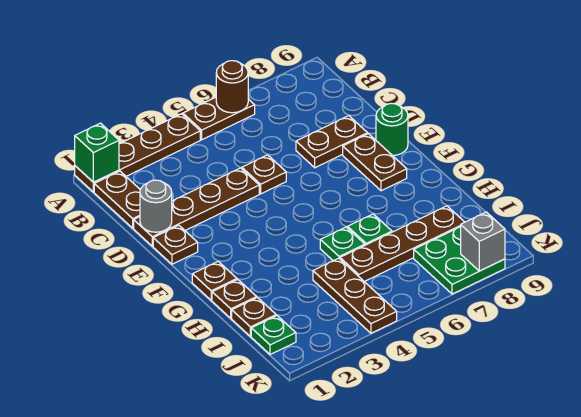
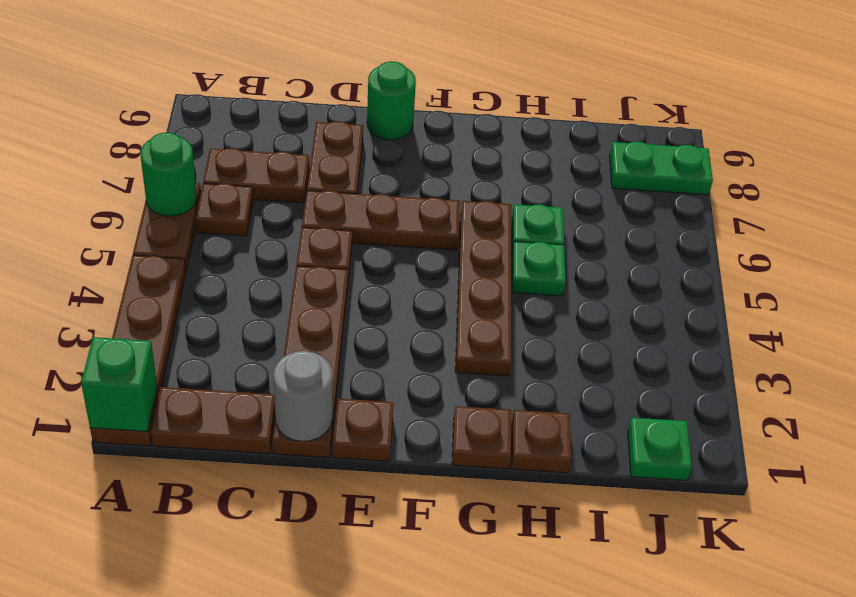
brown round brick A6 level 2 -> green round brick A6 level 2
brown plate E8:F8 level 1 -> brown plate B7:C7 level 1
brown plate I1 level 1 -> brown plate B6 level 1
brown plate I4:K4 level 1 -> brown plate D6:F6 level 1
brown plate I5:I8 level 1 -> brown plate G3:G6 level 1
green plate J7:K8 level 1 -> green plate J8:K8 level 1
grey brick K8 level 2 -> none

